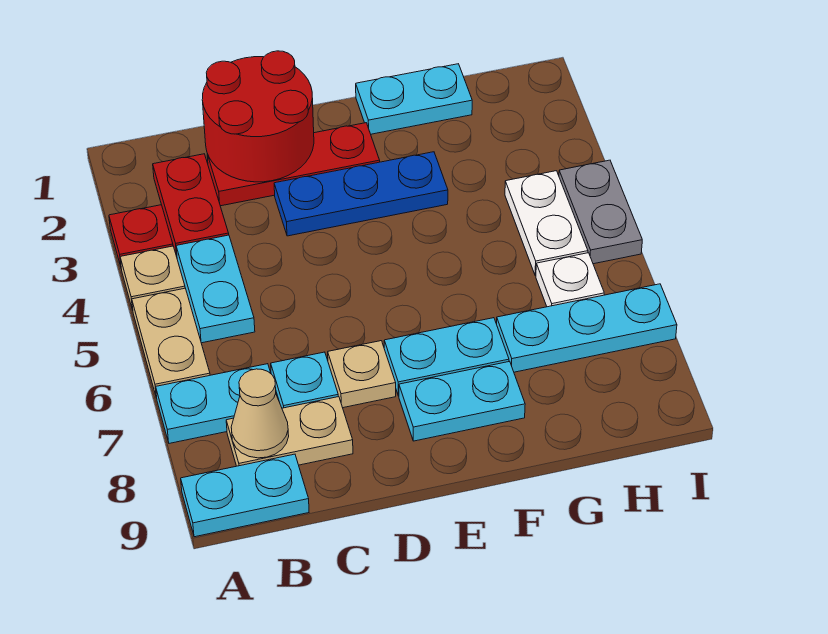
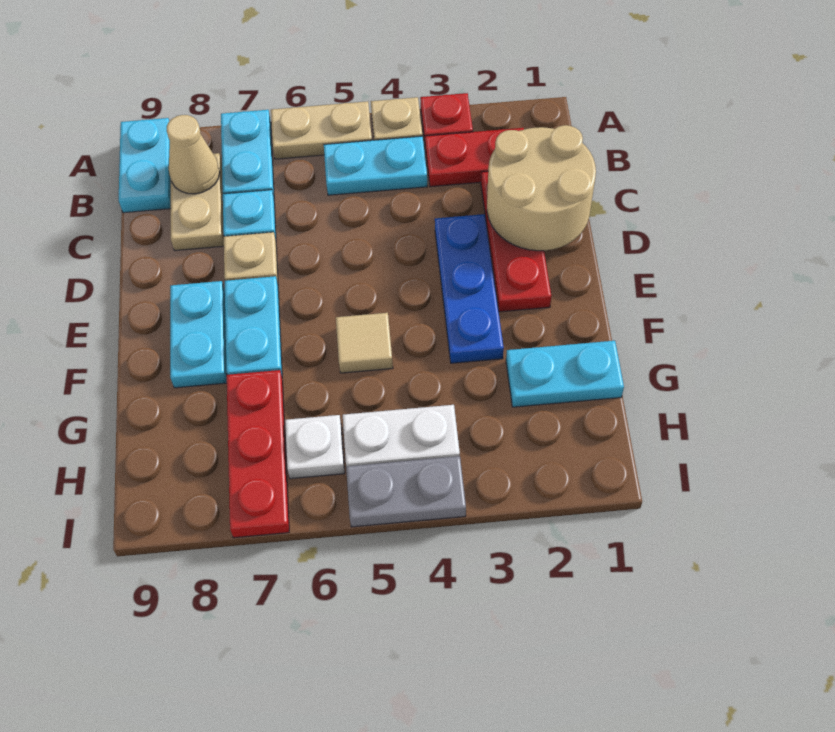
red round brick C1:D2 level 2 -> tan round brick C1:D2 level 2
cyan plate F1:G1 level 1 -> cyan plate G1:G2 level 1
none -> tan tile F5 level 1
cyan plate G7:I7 level 1 -> red plate G7:I7 level 1

